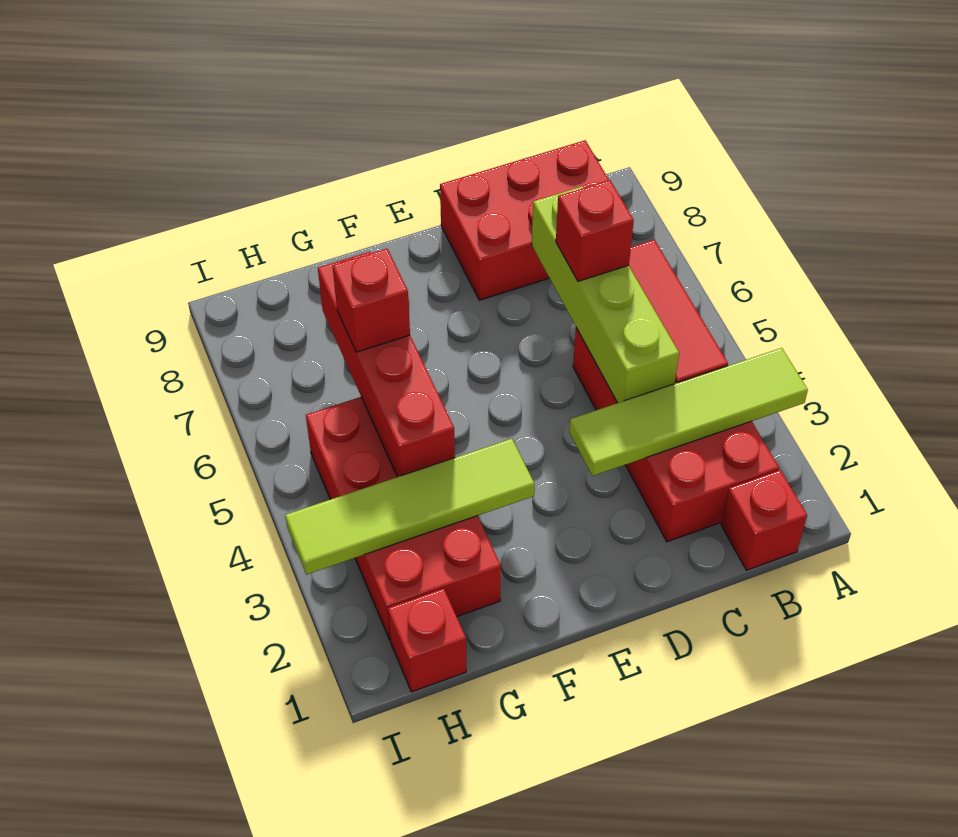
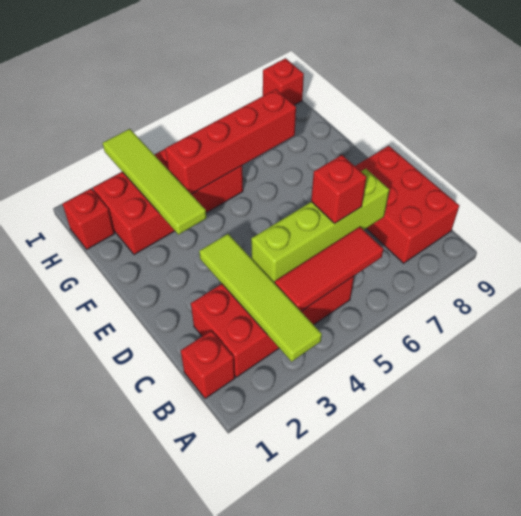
red brick G6 level 3 -> red brick I9 level 1

